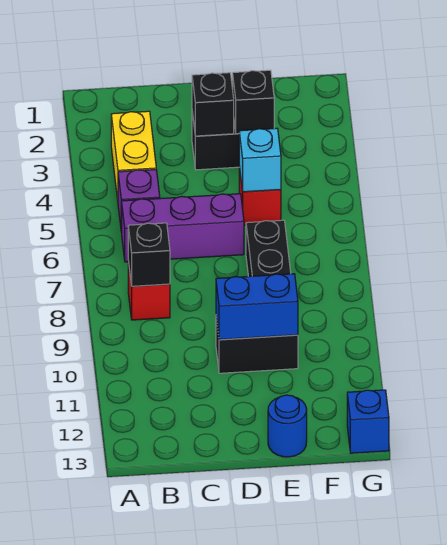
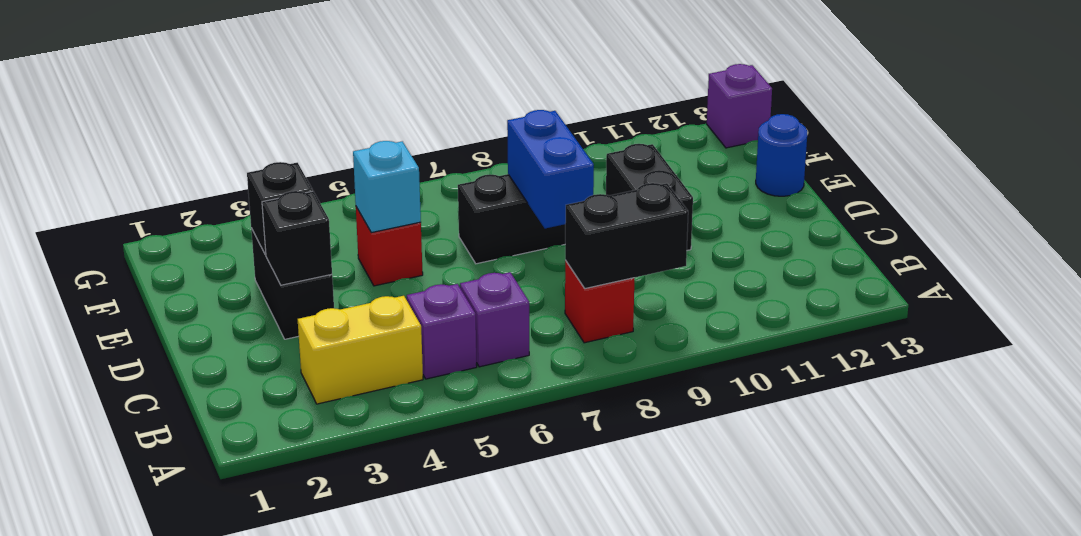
purple brick B6:D6 level 1 -> purple brick B6 level 1
black brick B8 level 2 -> black brick B8:B9 level 2
blue brick D10:E10 level 2 -> blue brick D8:E8 level 2
blue brick G13 level 1 -> purple brick G13 level 1

